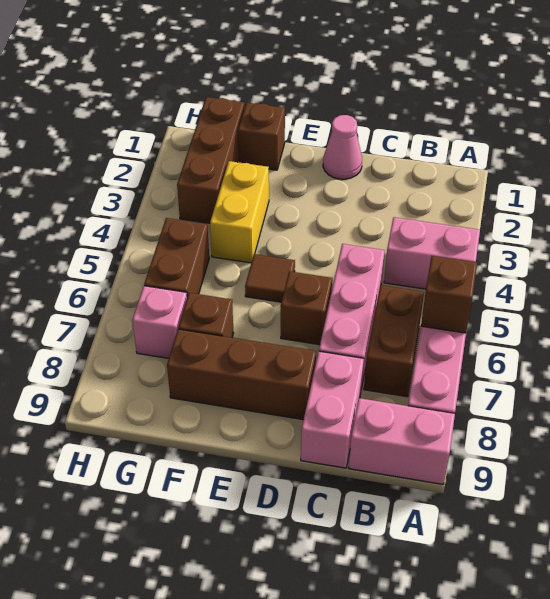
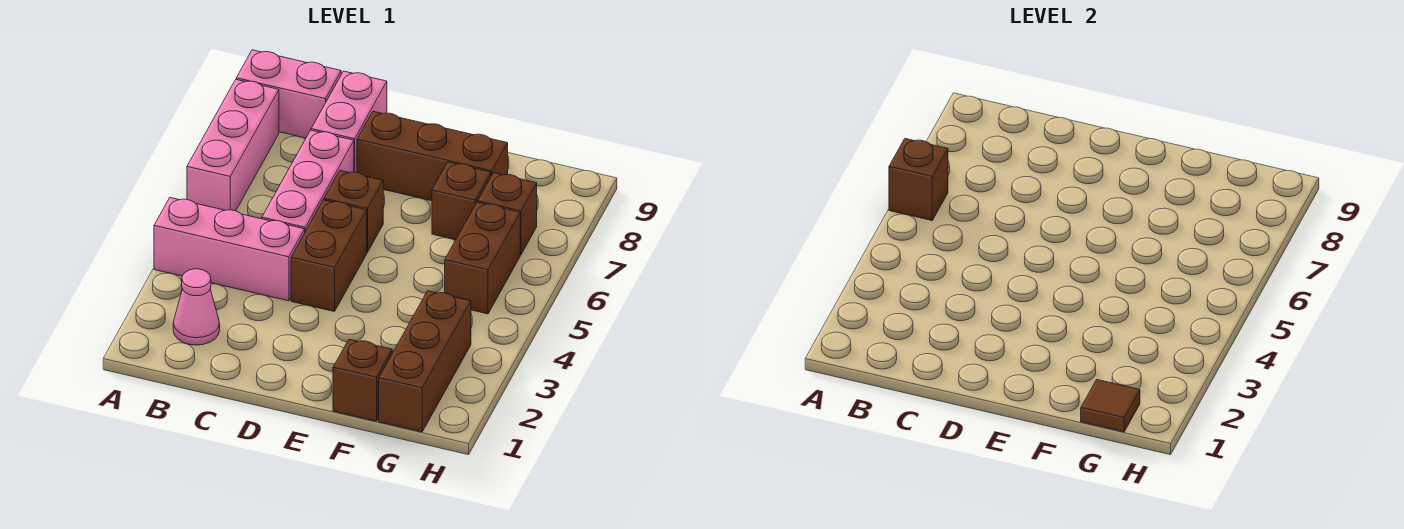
pink brick A4:B4 level 1 -> pink brick A4:C4 level 1
brown brick B6:B7 level 1 -> brown brick D4:D5 level 1
pink cone D1 level 1 -> pink cone B2 level 1
brown tile E5 level 1 -> brown tile G1 level 2
yellow brick F3:F4 level 1 -> none
pink brick G7 level 1 -> brown brick G7 level 1

